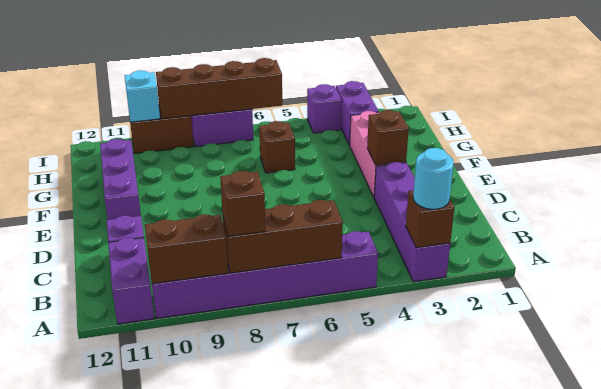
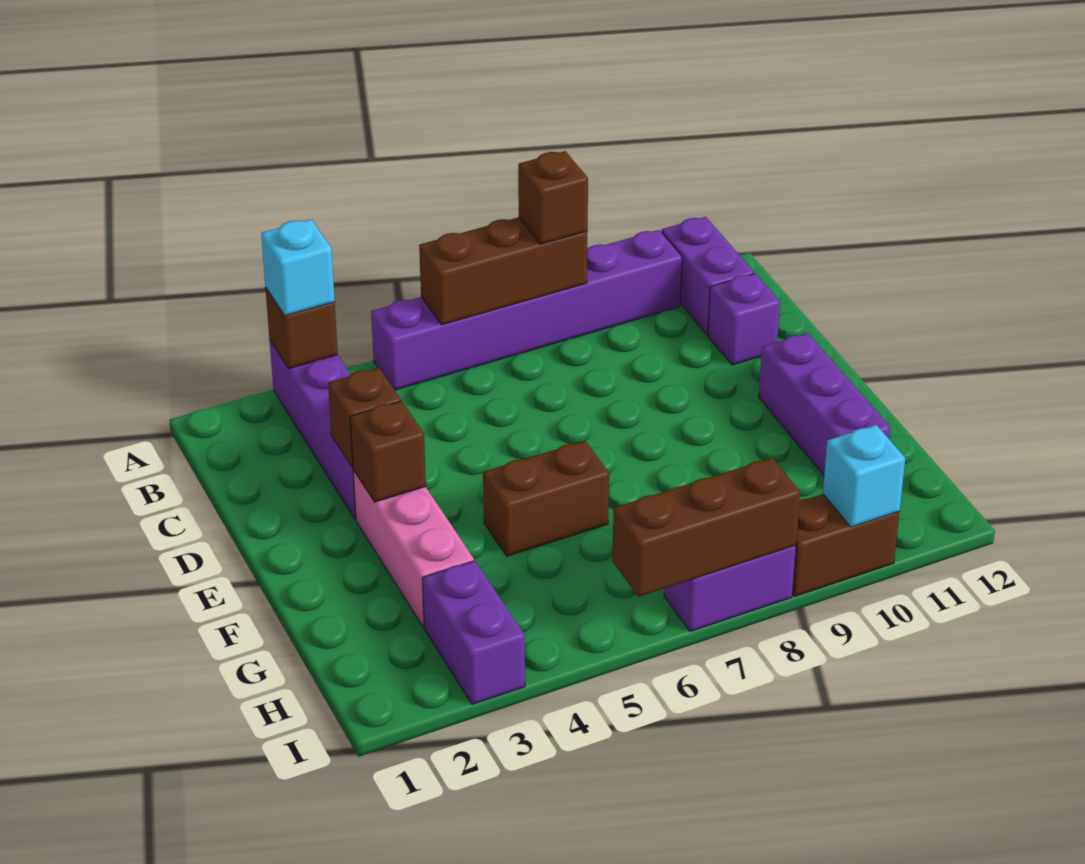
cyan round brick A3 level 3 -> cyan brick A3 level 3
brown brick A9:A10 level 2 -> brown brick F5:F6 level 1
brown brick G6 level 1 -> brown brick D3 level 2
purple brick I4 level 1 -> none
brown brick I6:I9 level 2 -> brown brick I6:I8 level 2

